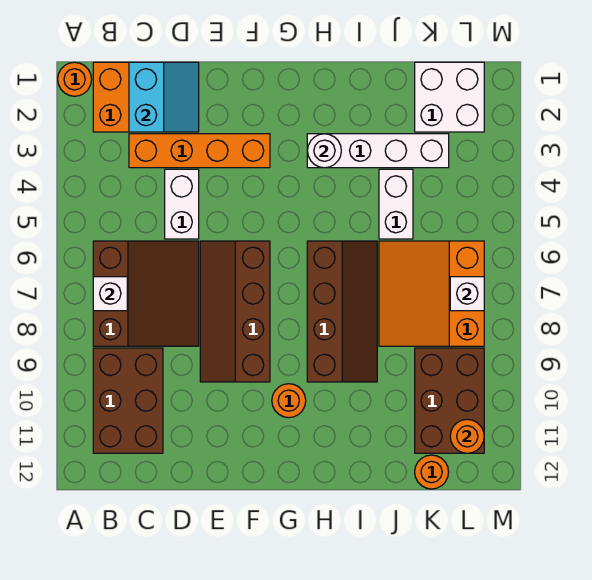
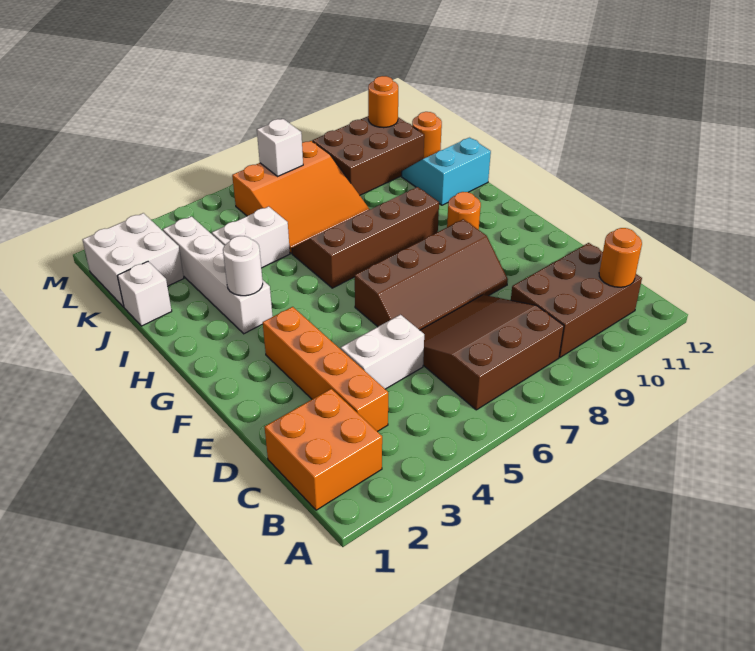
orange round brick A1 level 1 -> orange round brick B11 level 2
white brick B7 level 2 -> white brick J1 level 1
cyan slope C1:D2 level 2 top C -> cyan slope I11:J12 level 1 top I

